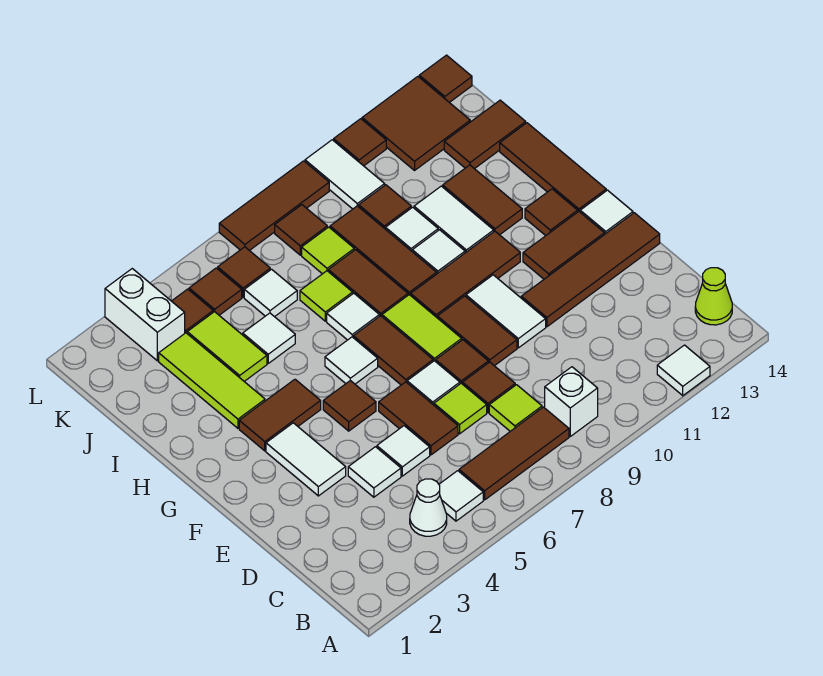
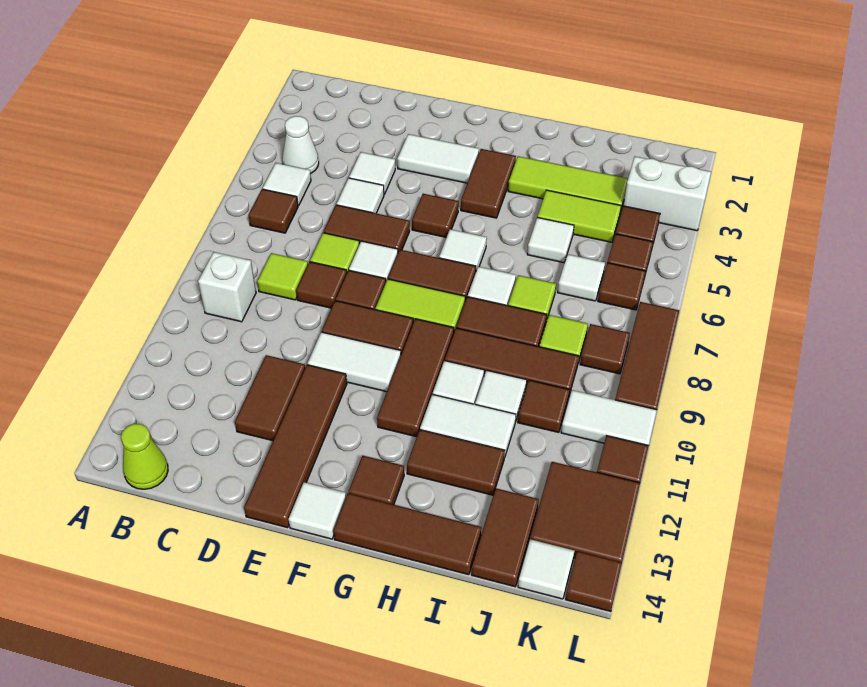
white tile A12 level 1 -> white tile K14 level 1
brown tile B6:B8 level 1 -> brown tile B6 level 1
brown tile F12:F13 level 1 -> brown tile D11:D12 level 1

